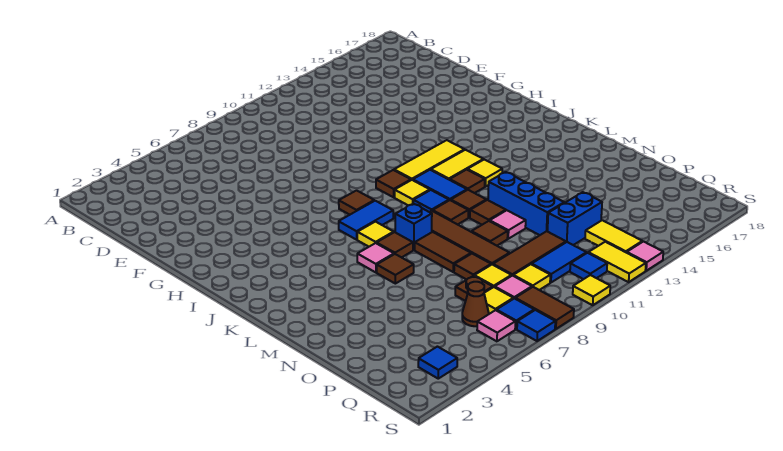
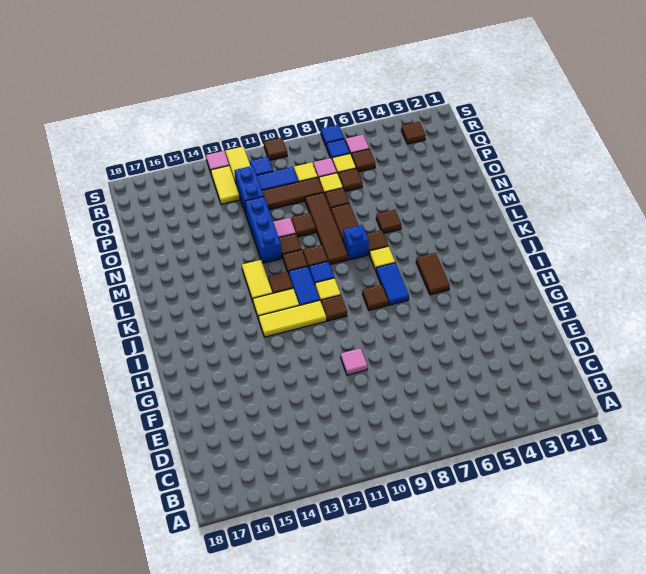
blue tile J7:J8 level 1 -> blue tile I7:J7 level 1
yellow tile K13 level 1 -> yellow tile K13:L13 level 1
pink tile L6 level 1 -> pink tile F10 level 1
brown plate P7 level 1 -> brown tile P7 level 1
blue brick P12:P13 level 1 -> blue brick P12:Q12 level 1
brown cone Q6 level 1 -> brown tile Q6 level 1
blue tile R3 level 1 -> brown tile R3 level 1
brown tile R8:S8 level 1 -> brown tile I5:J5 level 1
yellow tile S10 level 1 -> brown tile S10 level 1

